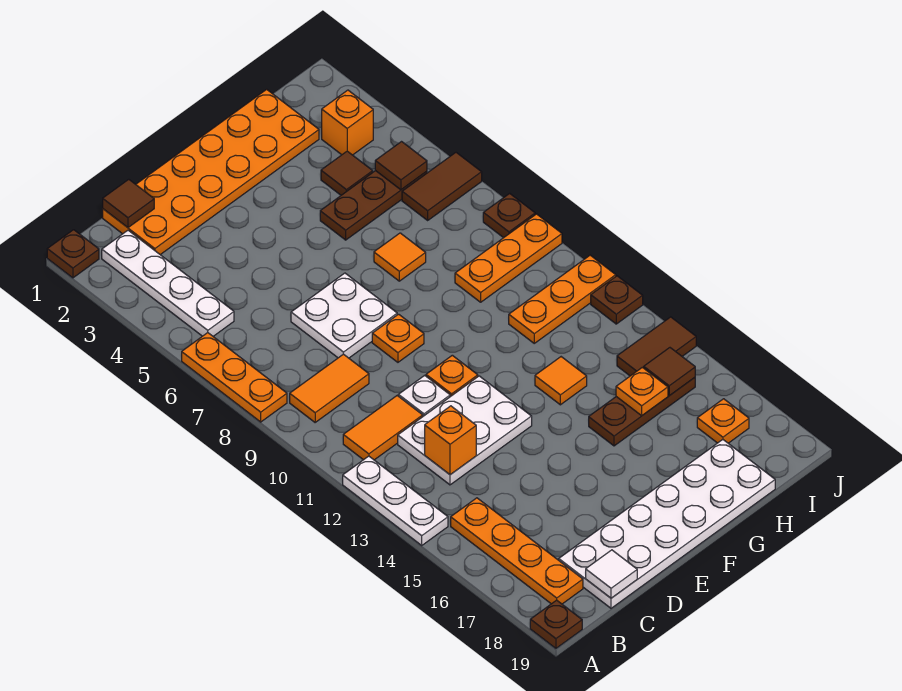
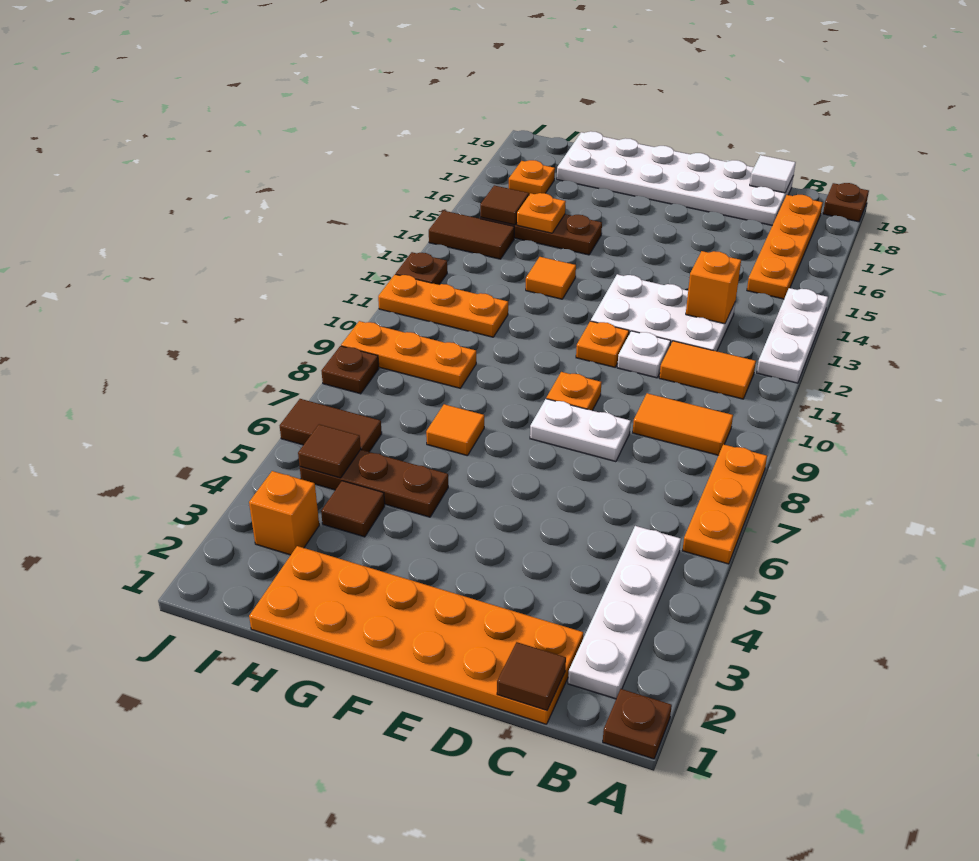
white plate D7:E8 level 1 -> white plate D8:E8 level 1

